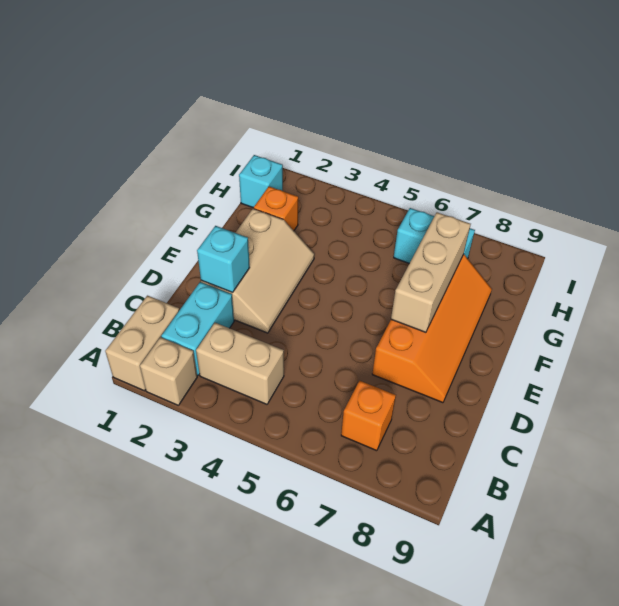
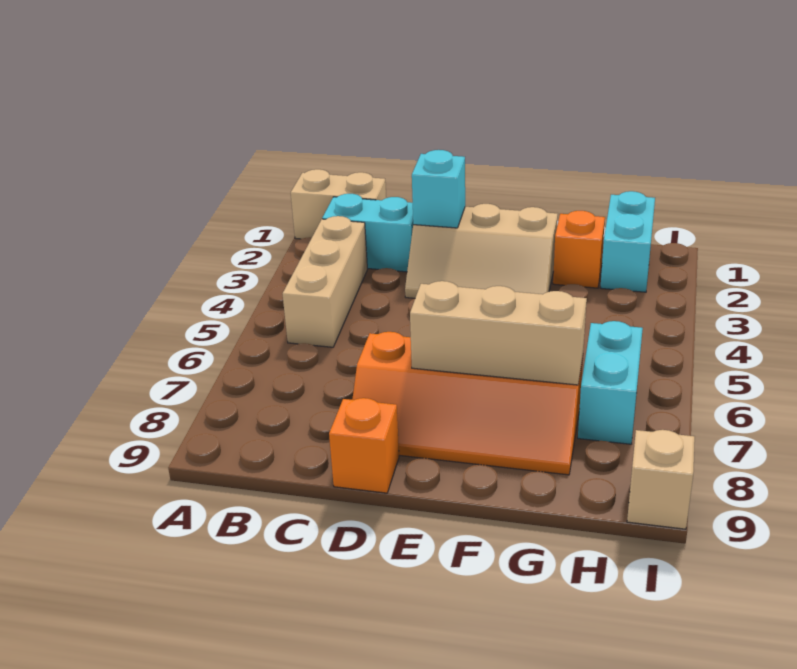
tan brick A2 level 1 -> tan brick I9 level 1
tan brick B3:B4 level 1 -> tan brick B3:B5 level 1
orange brick B7 level 1 -> orange brick D9 level 1
cyan brick H1 level 1 -> cyan brick H1:H2 level 1

